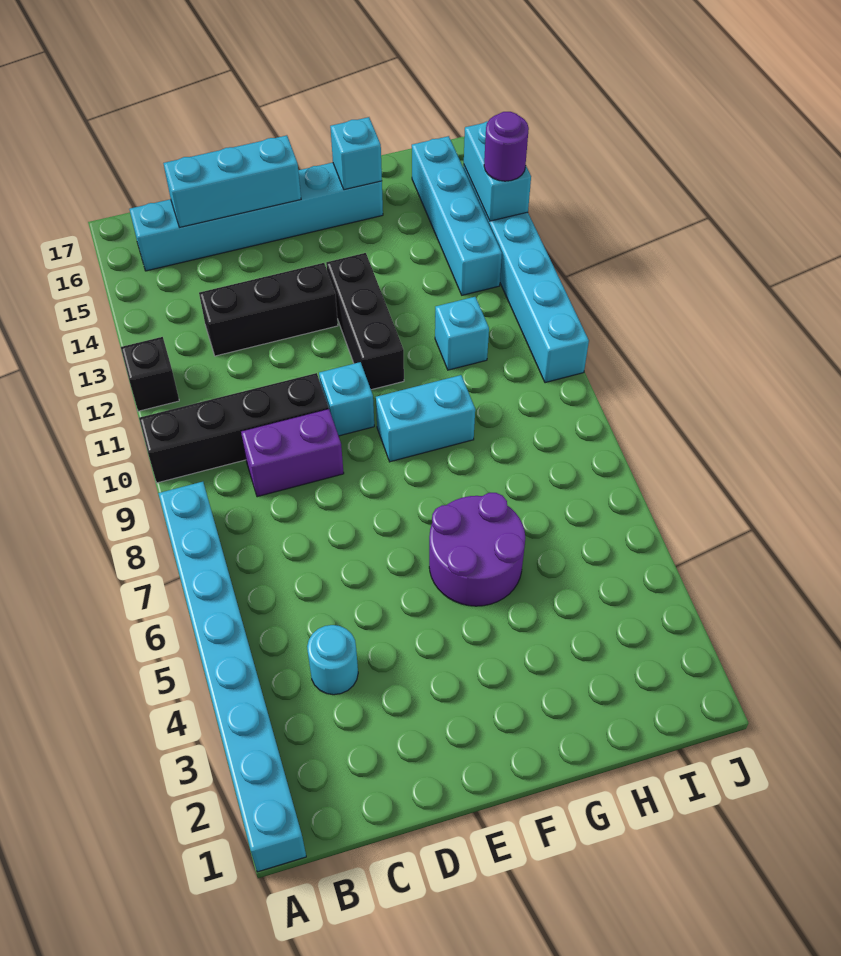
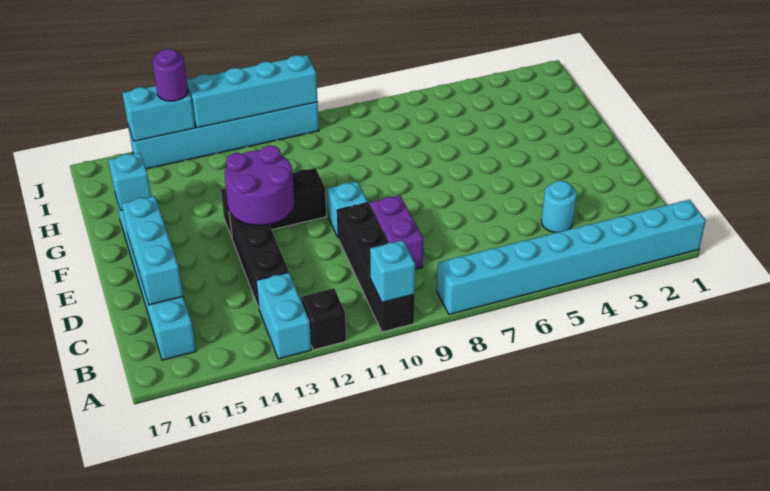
purple round brick F5:G6 level 1 -> purple round brick E12:F13 level 2
cyan brick F9:G9 level 1 -> cyan brick A13:B13 level 1
cyan brick H11 level 1 -> cyan brick A10 level 2
cyan brick I13:I16 level 1 -> cyan brick J10:J13 level 2

